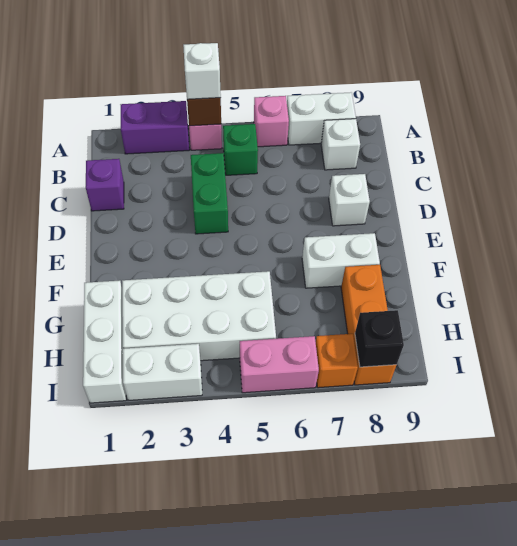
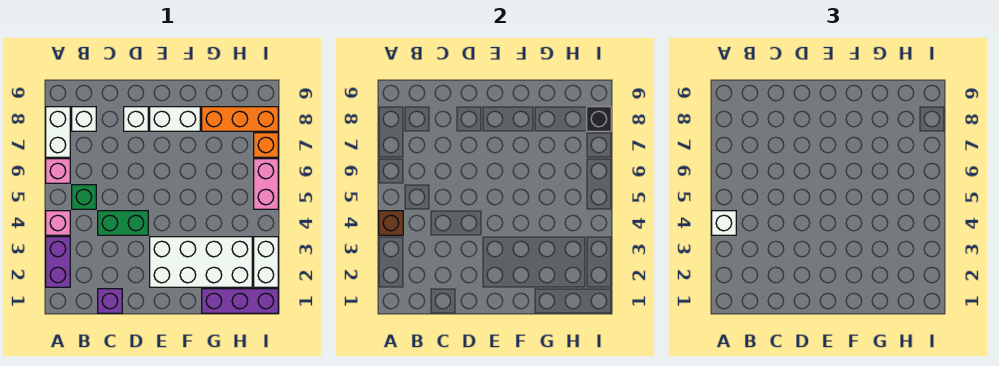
white brick F7:F8 level 1 -> white brick E8:F8 level 1
white brick G1:I1 level 1 -> purple brick G1:I1 level 1
white brick G2:H5 level 1 -> white brick E2:H3 level 1

